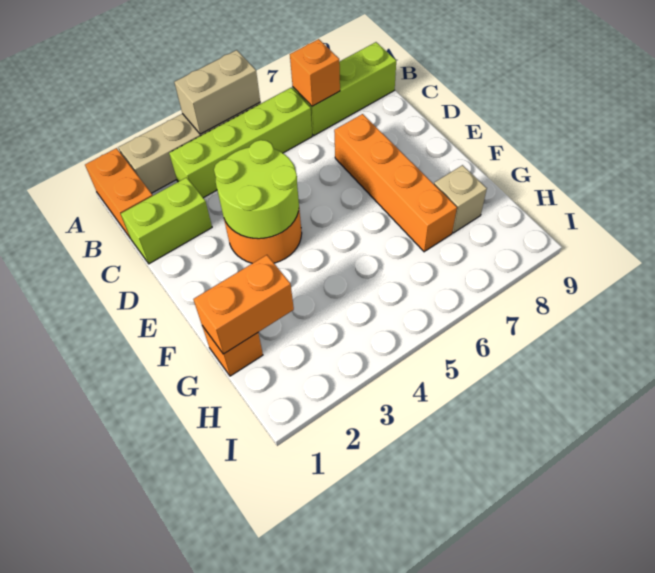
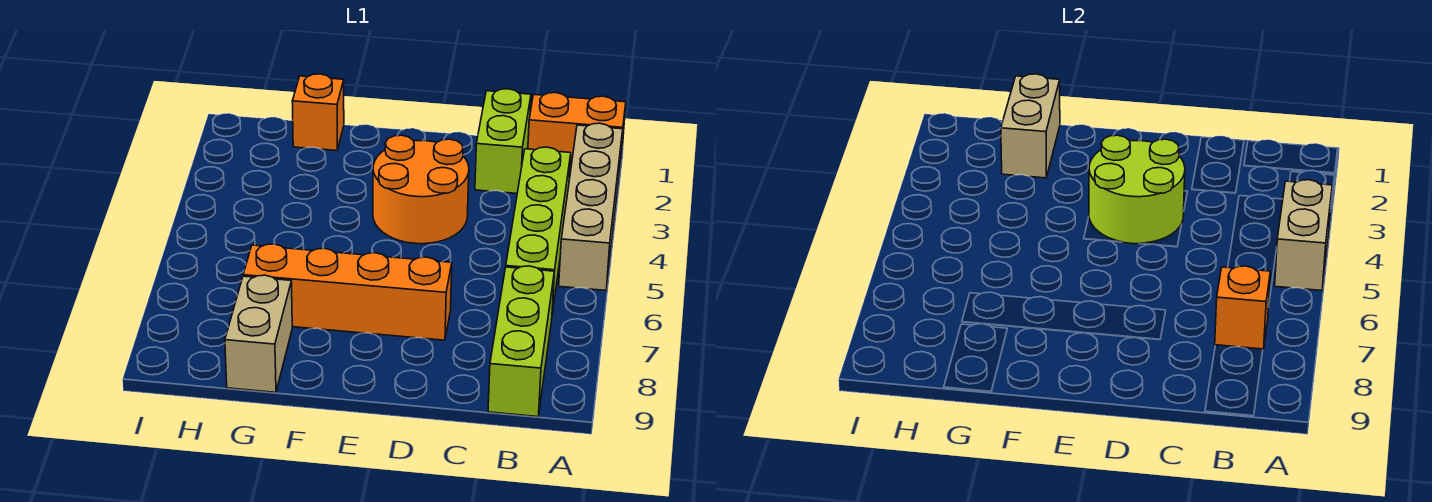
orange brick G1:G2 level 2 -> tan brick G1:G2 level 2
tan brick G8 level 1 -> tan brick G8:G9 level 1

